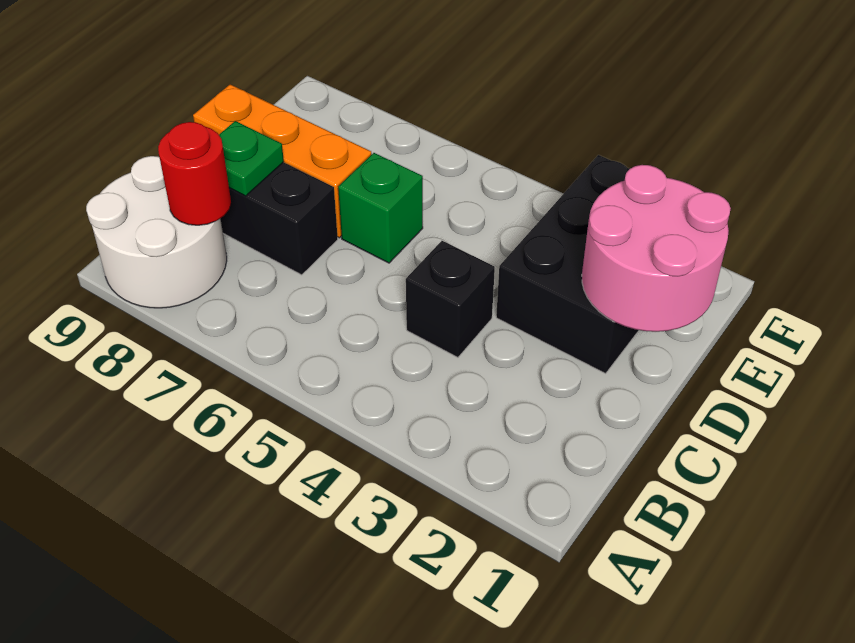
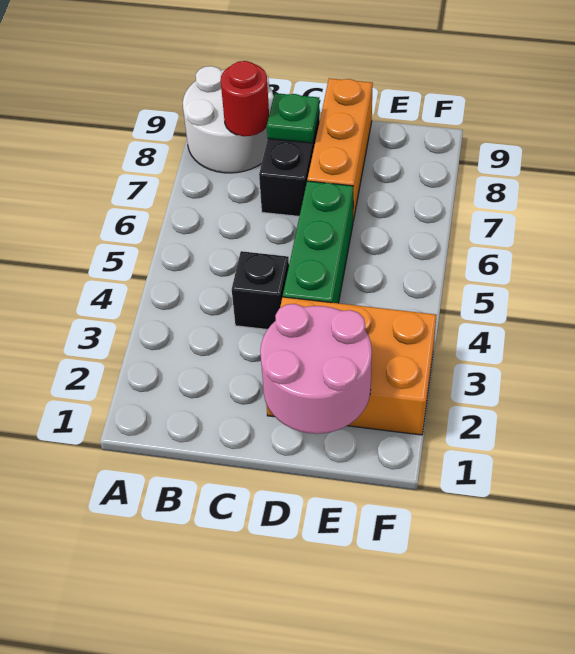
black brick D2:F3 level 1 -> orange brick D2:F3 level 1
green brick D6 level 1 -> green brick D4:D6 level 1

